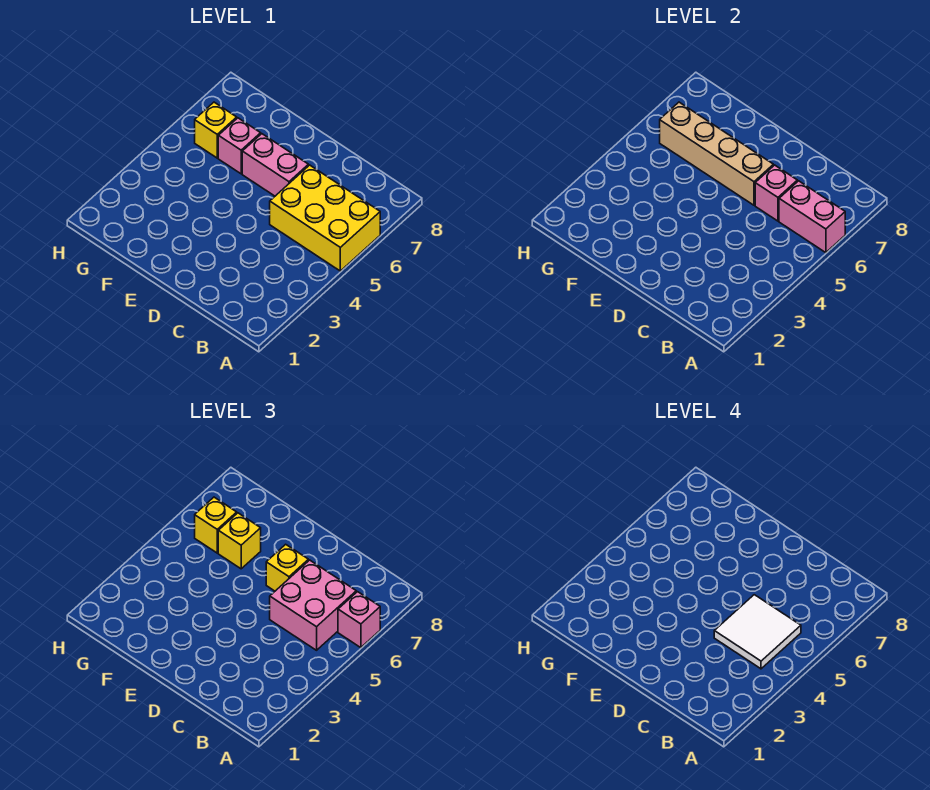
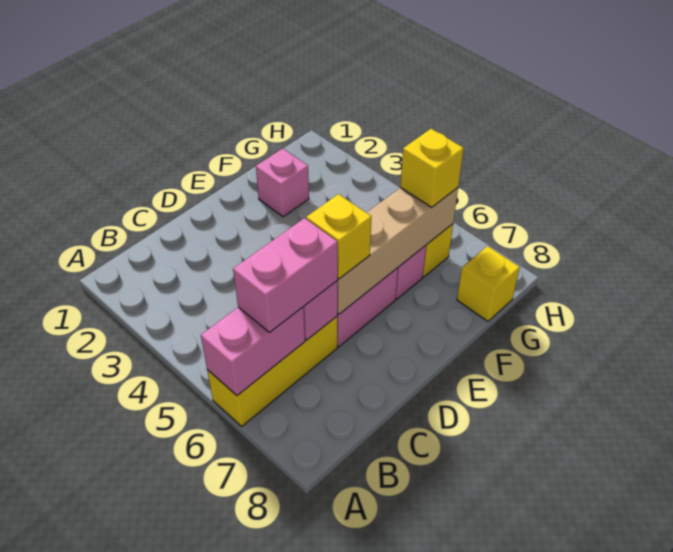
yellow brick A5:C6 level 1 -> yellow brick A6:C6 level 1
pink brick A6 level 3 -> pink brick F2 level 1
white tile B4:C5 level 4 -> none
pink brick B5:C6 level 3 -> pink brick B6:C6 level 3
yellow brick F6 level 3 -> yellow brick G8 level 1

